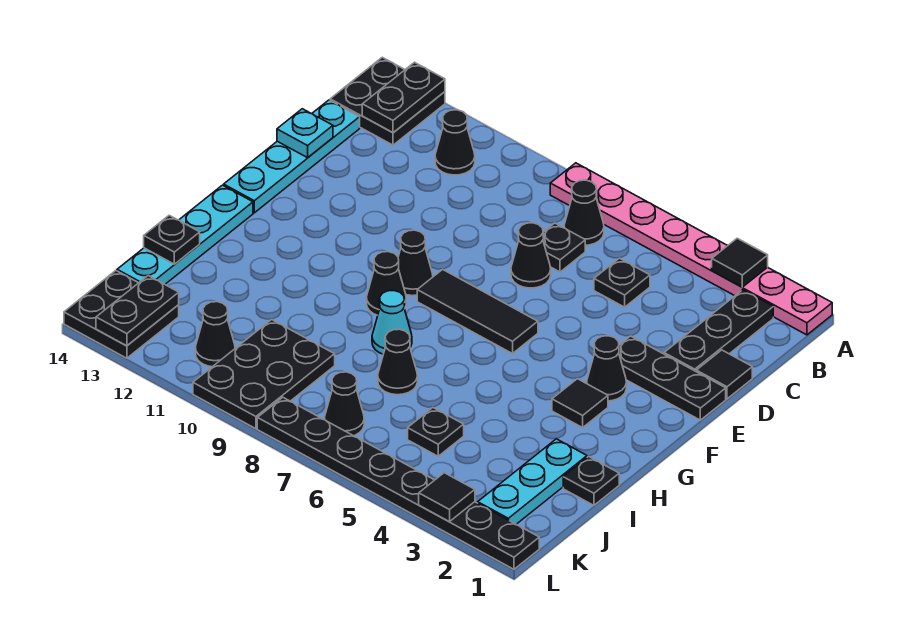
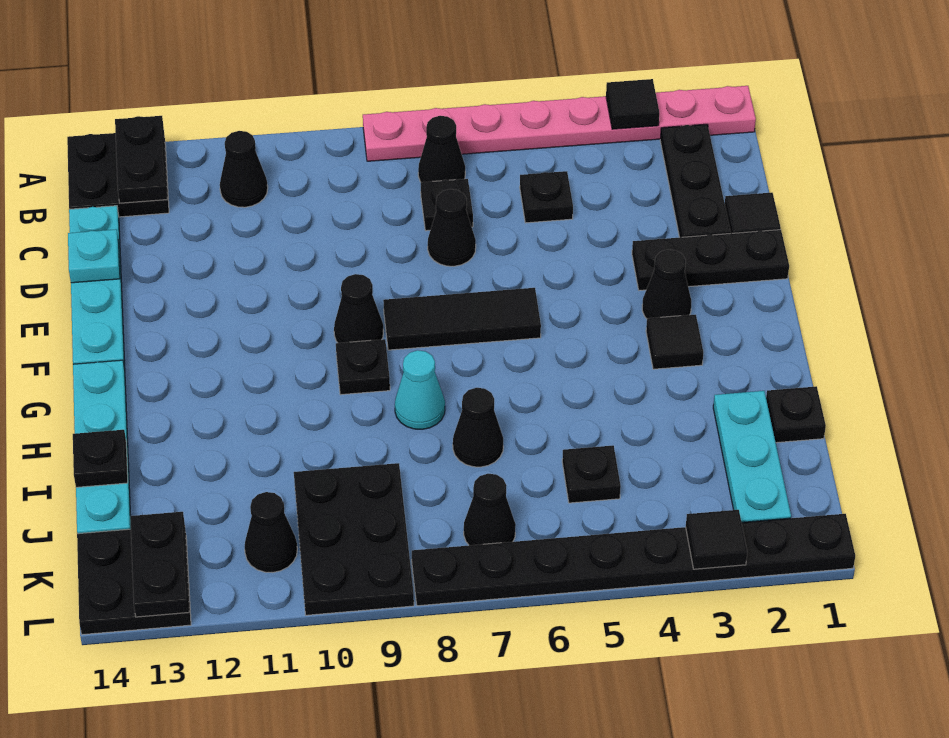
black cone G9 level 1 -> black plate G9 level 1

